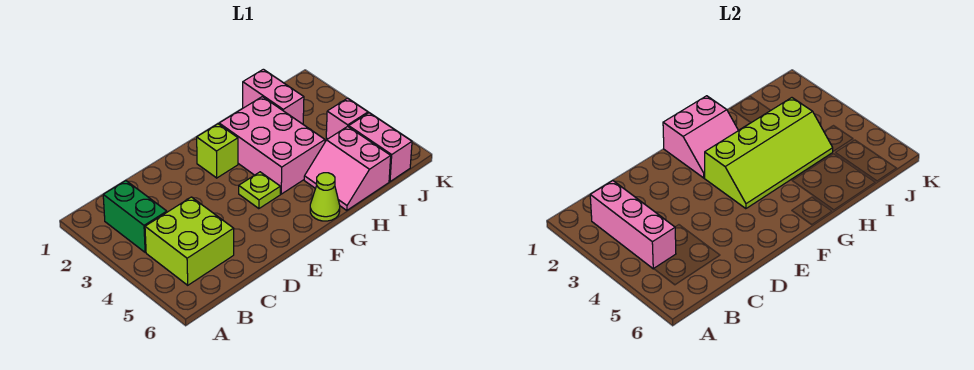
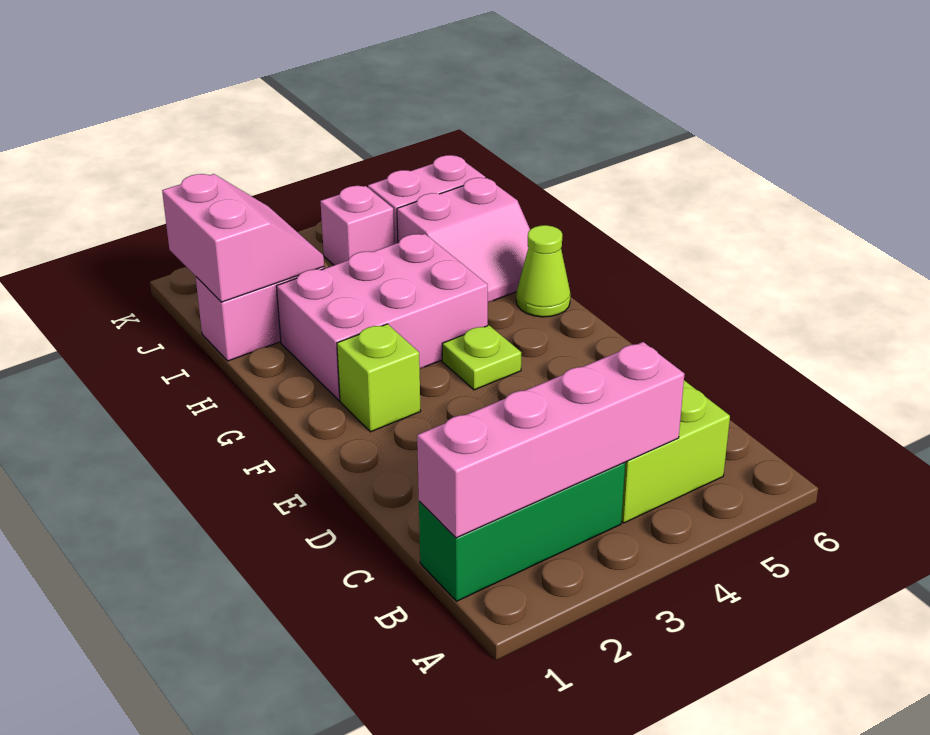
green brick B2:B3 level 1 -> green brick B1:B3 level 1
pink brick B2:B4 level 2 -> pink brick B1:B4 level 2
pink slope F1:G2 level 2 top 1 -> pink slope I1:J2 level 2 top 1
lime slope F3:I4 level 2 top 3 -> none

